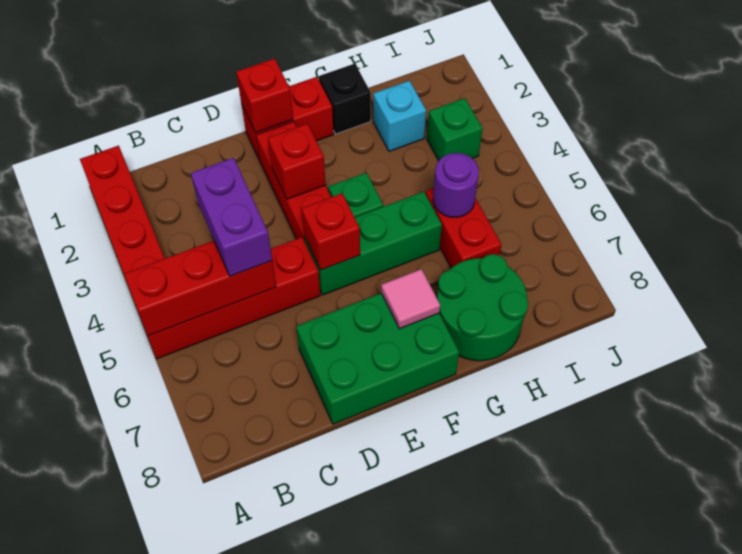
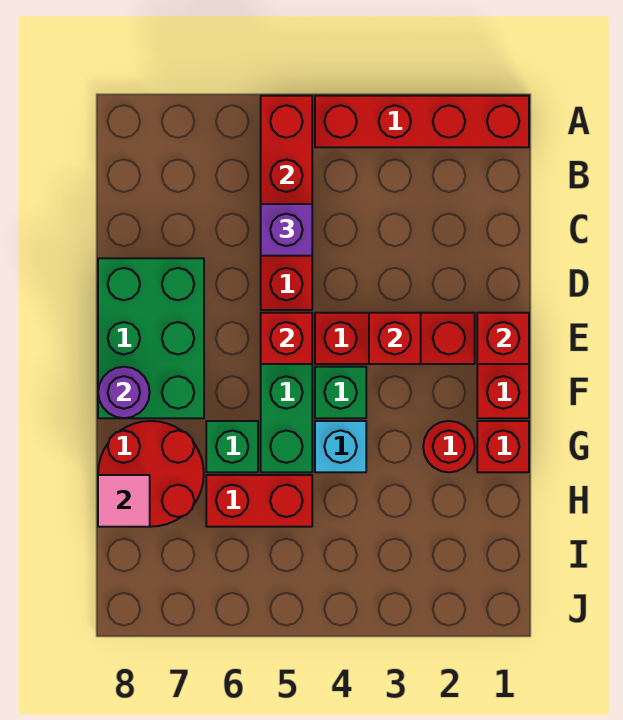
purple brick C4:C5 level 3 -> purple brick C5 level 3
pink tile F7 level 2 -> pink tile H8 level 2
black brick G1 level 1 -> red brick G1 level 1
none -> red round brick G2 level 1
green round brick G7:H8 level 1 -> red round brick G7:H8 level 1
cyan brick H2 level 1 -> cyan brick G4 level 1
purple round brick H5 level 2 -> purple round brick F8 level 2
green brick I3 level 1 -> green brick G6 level 1

